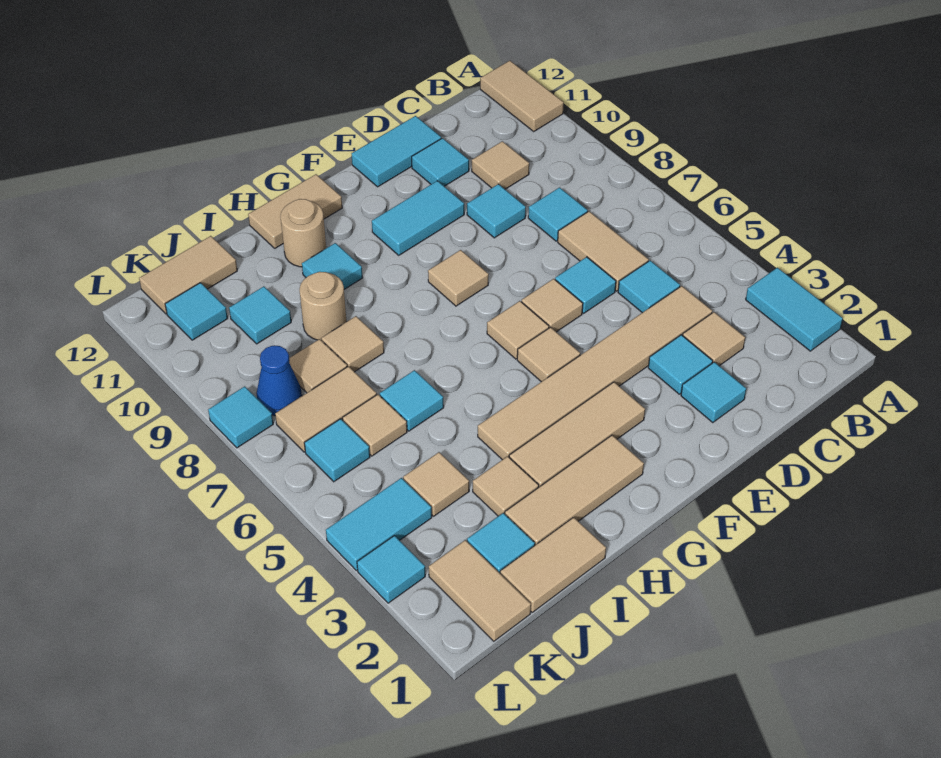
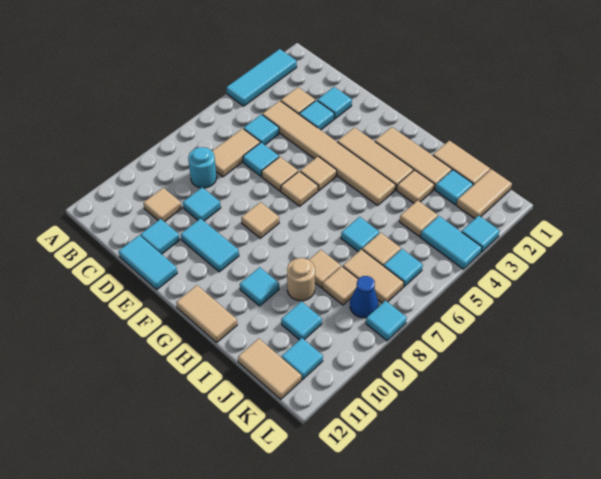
cyan tile A2:A3 level 1 -> cyan tile A2:A4 level 1
tan tile A11:A12 level 1 -> none
cyan tile C8 level 1 -> cyan round brick C8 level 1
tan round brick H11 level 1 -> none

